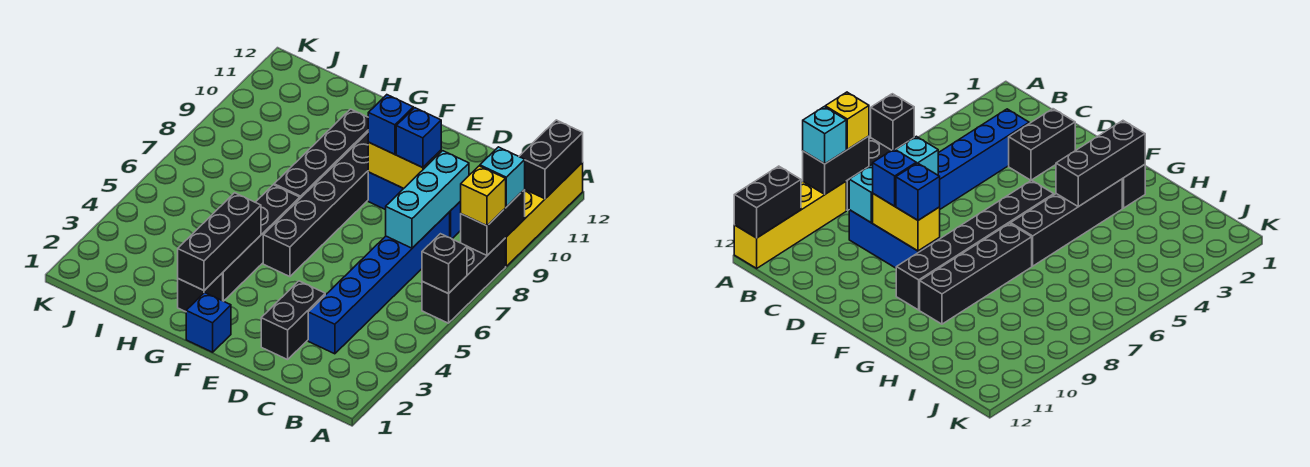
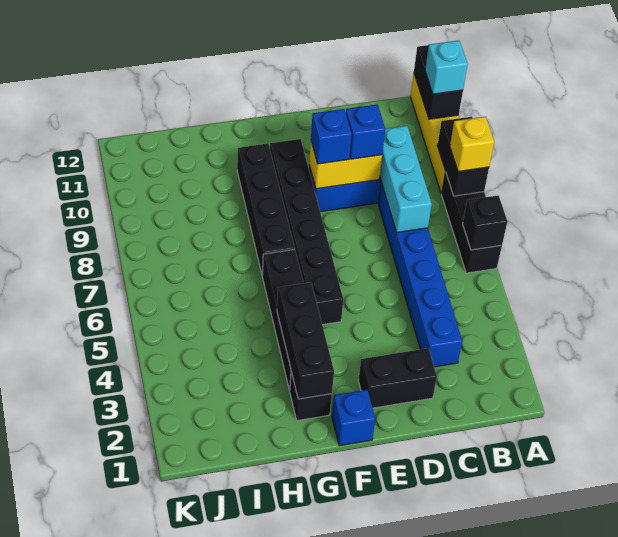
cyan brick A9 level 3 -> cyan brick A11 level 3
black brick D2:D3 level 1 -> black brick D2:E2 level 1

